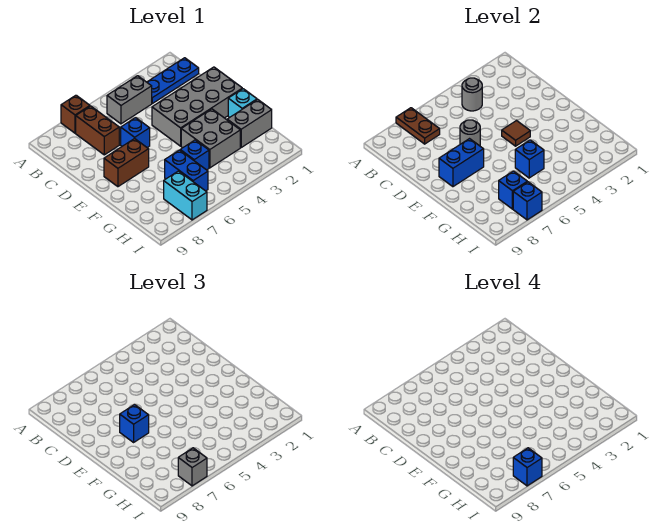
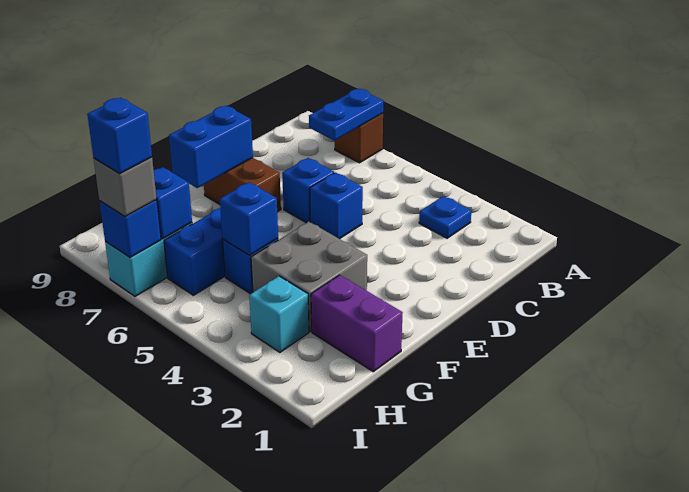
brown plate A7:B7 level 2 -> blue plate A7:B7 level 2
blue plate B1:B3 level 1 -> blue plate B3 level 1
grey brick B4:B5 level 1 -> none
grey round brick B4 level 2 -> none
brown brick B7:C7 level 1 -> none
grey brick D1:E4 level 1 -> none
grey round brick D6 level 2 -> none
brown tile E4 level 2 -> none
blue brick E7:E8 level 2 -> blue brick E8:F8 level 2
blue brick E7 level 3 -> blue brick D5 level 1
cyan brick F1 level 1 -> cyan brick H3 level 1
grey brick G1:G2 level 1 -> purple brick G1:G2 level 1

